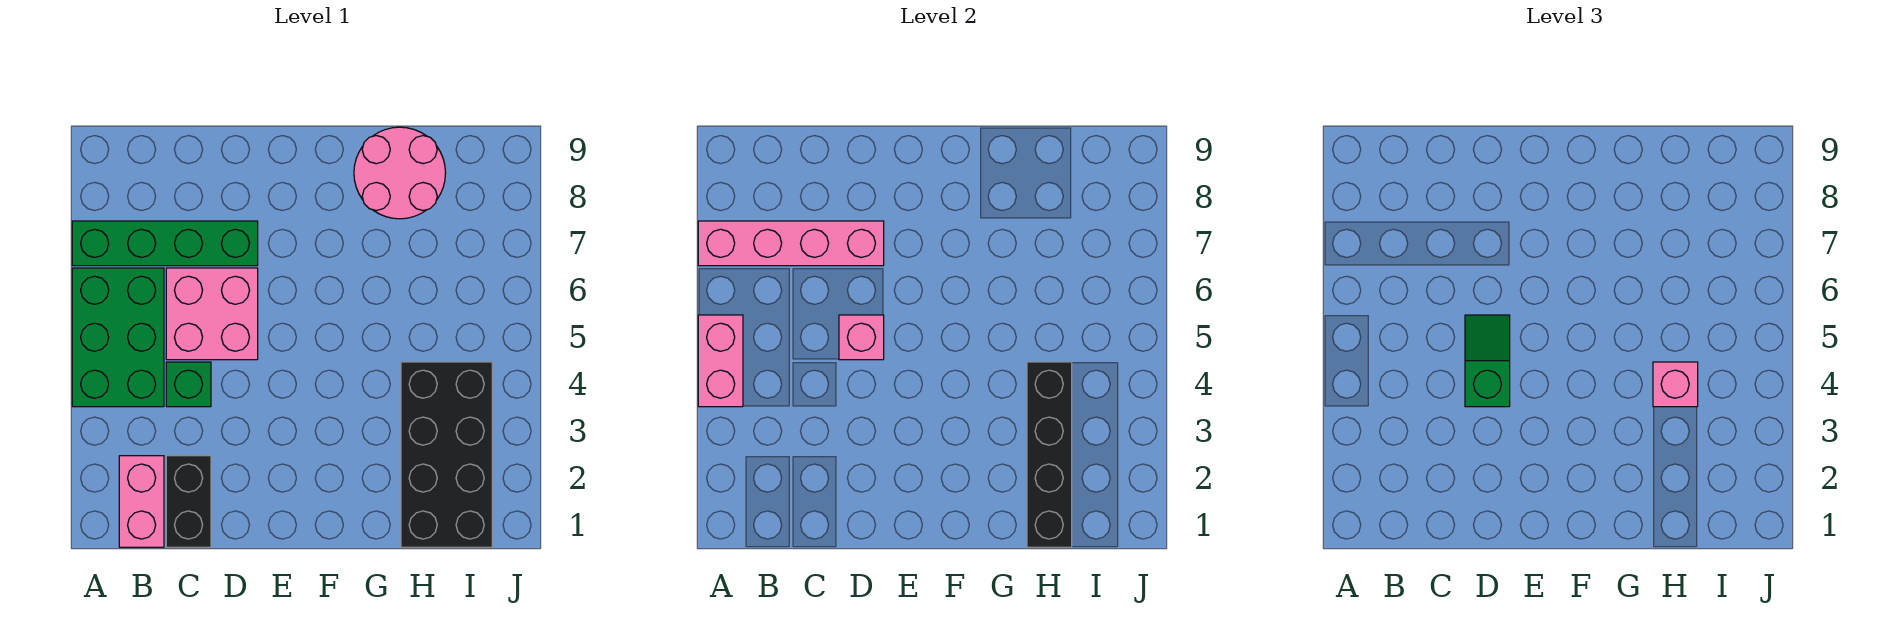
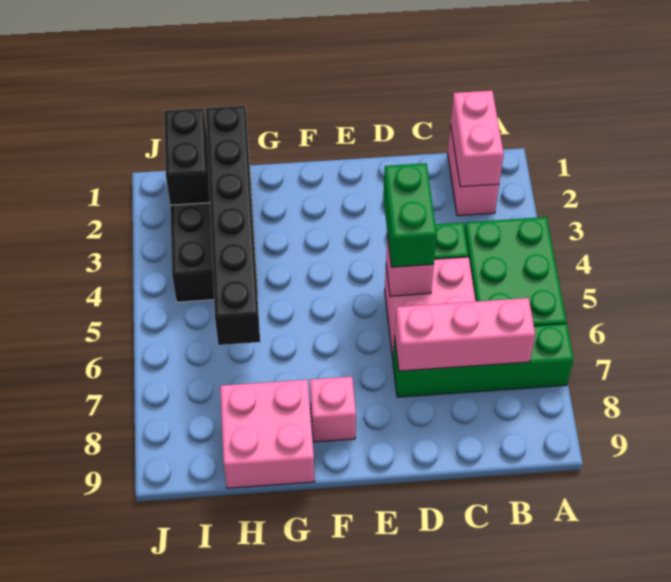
pink brick A4:A5 level 2 -> pink brick B1:B2 level 2
pink brick A7:D7 level 2 -> pink brick B7:D7 level 2
black brick C1:C2 level 1 -> black brick I1:I2 level 2
green slope D4:D5 level 3 top 4 -> green brick D4:D5 level 3
pink round brick G8:H9 level 1 -> pink brick G8:H9 level 1
black brick H1:H4 level 2 -> black brick H1:H6 level 2
pink brick H4 level 3 -> pink brick F8 level 1

